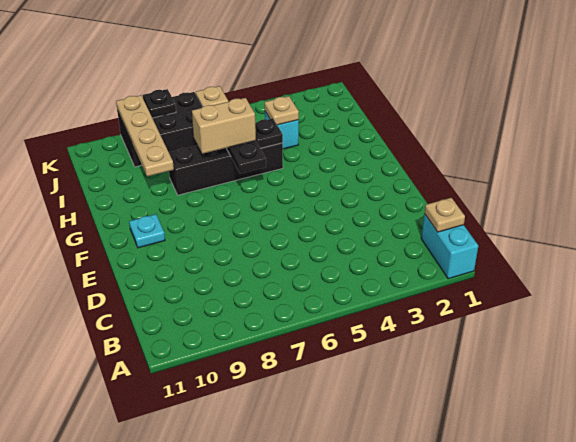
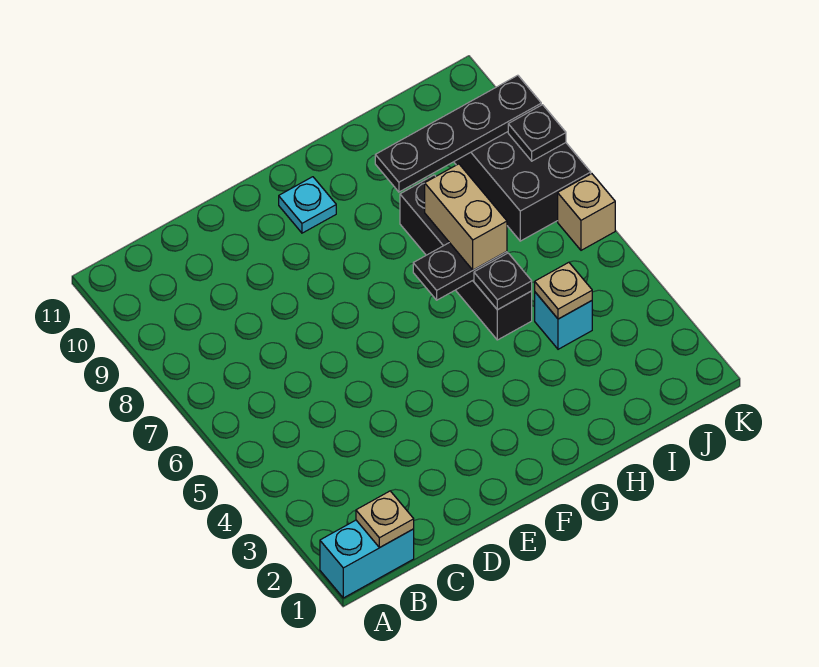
tan plate H9:K9 level 2 -> black plate H9:K9 level 2

